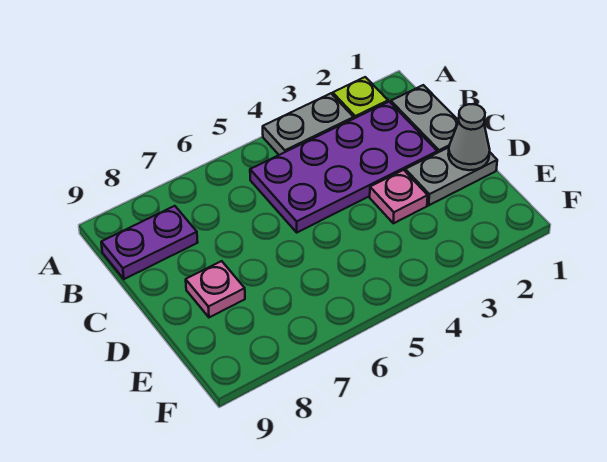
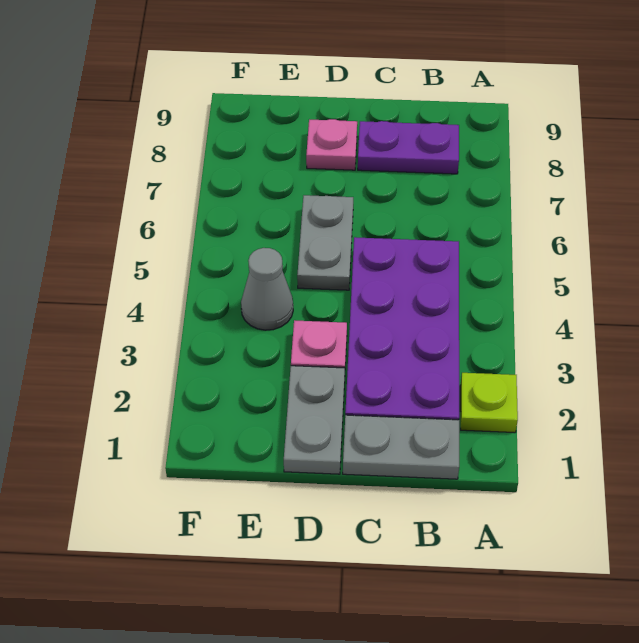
grey plate A3:A4 level 1 -> grey plate D5:D6 level 1
purple plate B8:B9 level 1 -> purple plate B8:C8 level 1
grey cone D1 level 2 -> grey cone E4 level 1

